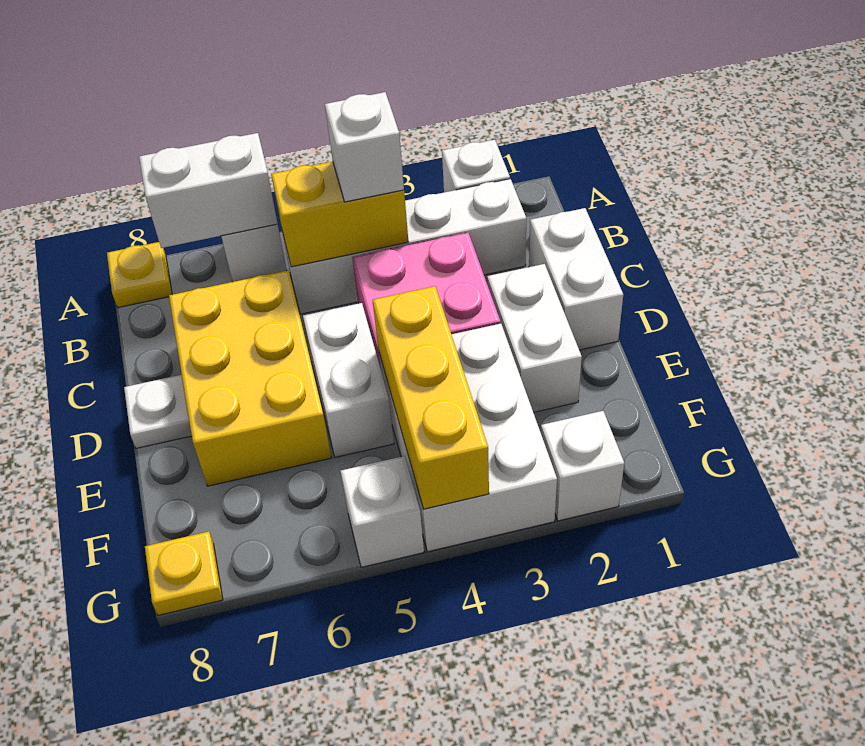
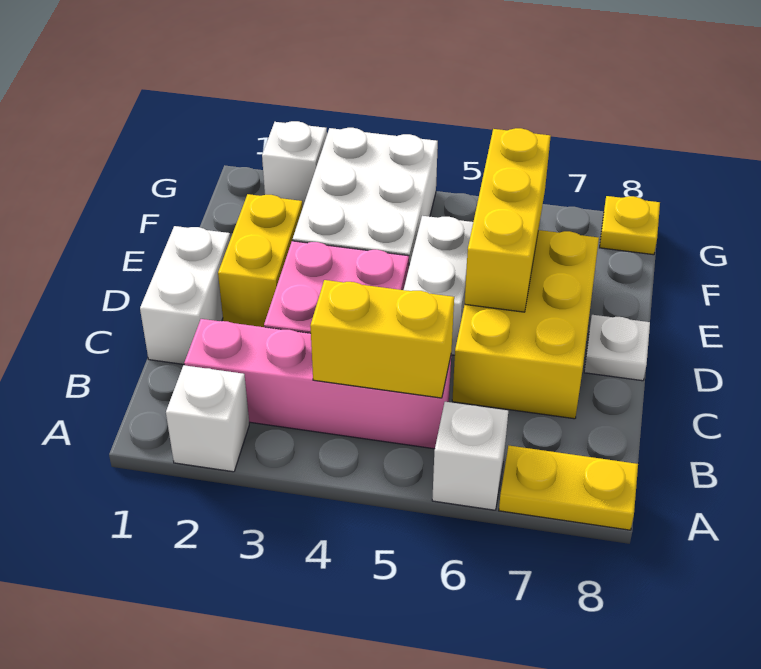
white brick A6:A7 level 2 -> none
yellow plate A8 level 1 -> yellow plate A7:A8 level 1
white brick B2:B5 level 1 -> pink brick B2:B5 level 1
white brick B4 level 3 -> none
white brick D2:E2 level 1 -> yellow brick D2:E2 level 1
yellow brick E4:G4 level 2 -> yellow brick D6:F6 level 2
white brick G5 level 1 -> none

